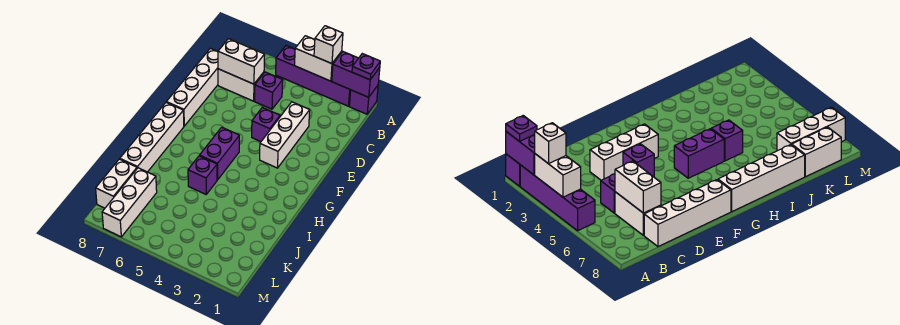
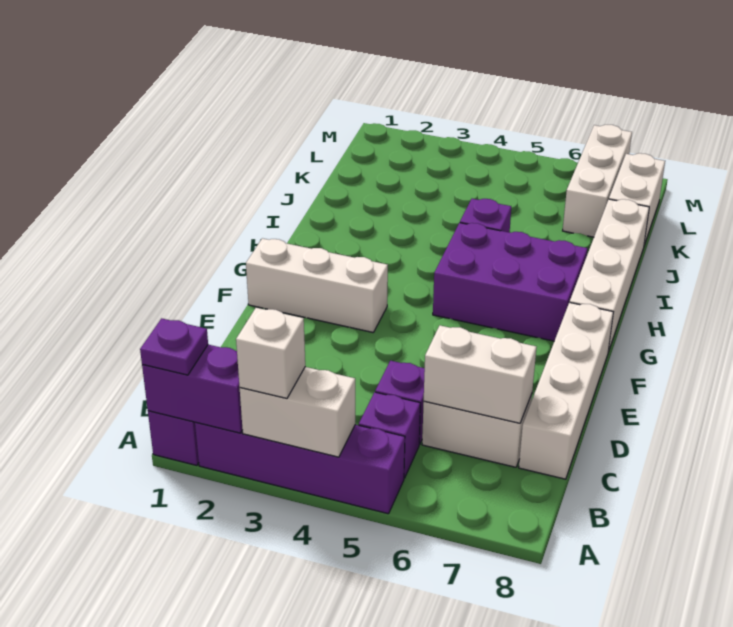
white brick D3:F3 level 1 -> white brick F1:F3 level 1
purple brick E4 level 1 -> purple brick B5 level 1
purple brick G5:H5 level 1 -> purple brick G5:H7 level 1

